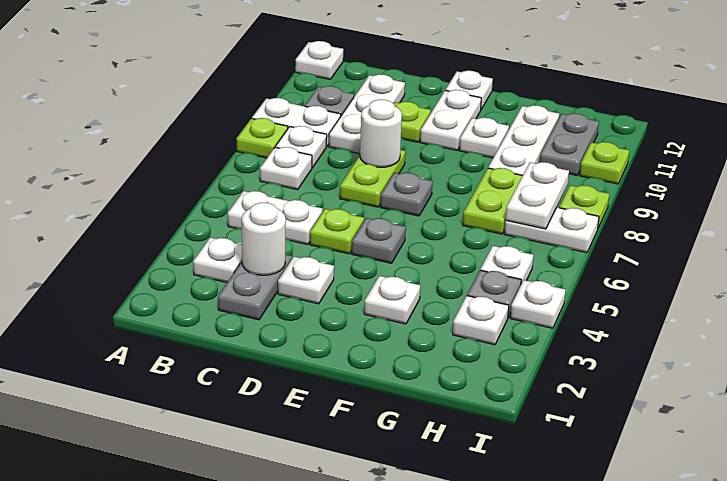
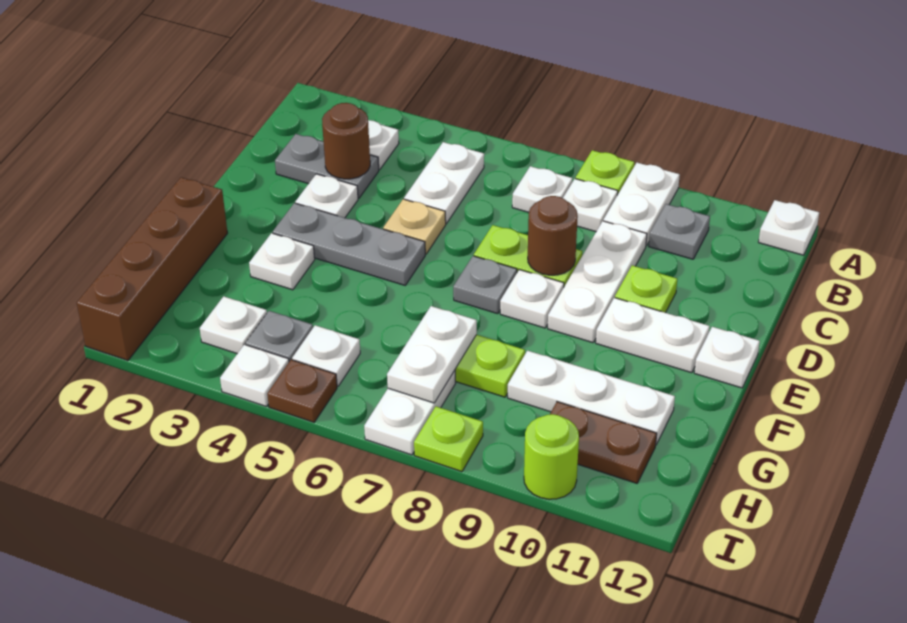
white round brick C3 level 2 -> brown round brick C3 level 2
white plate C9:C11 level 1 -> white plate C9:E9 level 1
lime plate D5 level 1 -> tan plate D5 level 1
white round brick D8 level 2 -> brown round brick D8 level 2
grey plate E5 level 1 -> grey plate E3:E5 level 1
none -> brown brick F1:I1 level 1
white plate F10 level 1 -> white plate E8 level 1
white plate H7:H8 level 2 -> white plate G7:H7 level 2
grey plate H10:H11 level 1 -> brown plate H10:H11 level 1
none -> brown plate I5 level 1
lime plate I10 level 1 -> lime round brick I10 level 1

